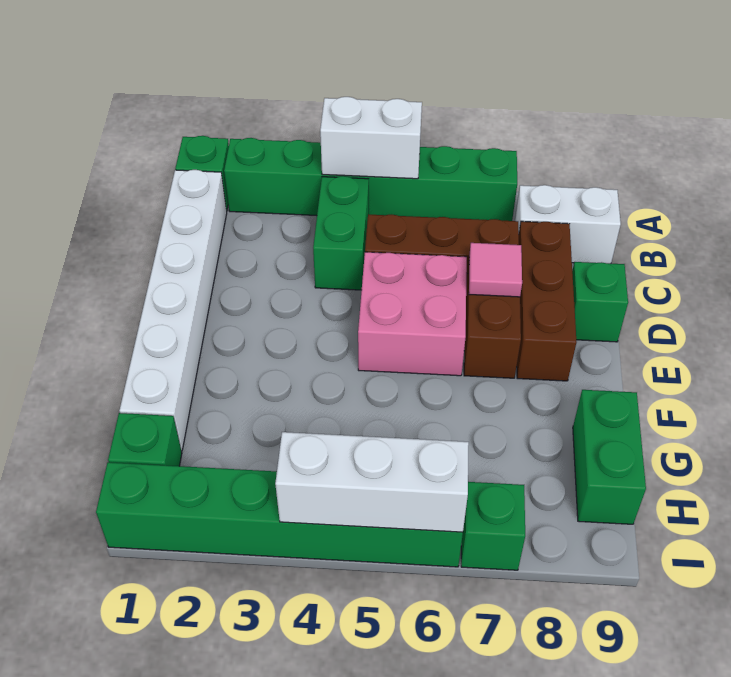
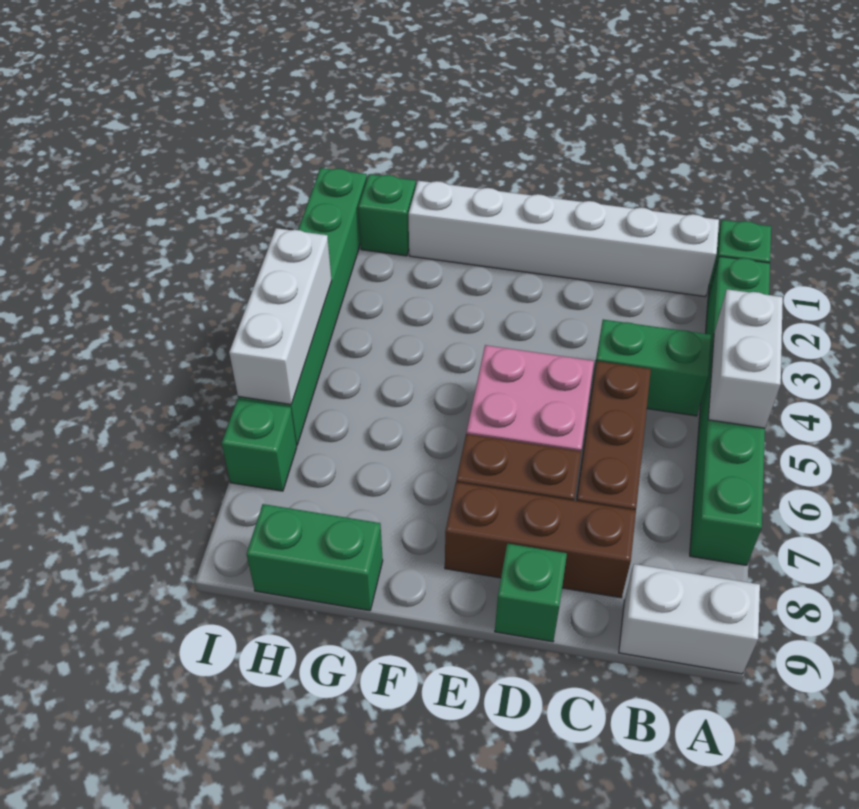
white brick B8:B9 level 1 -> white brick A9:B9 level 1
pink tile D7 level 2 -> none

